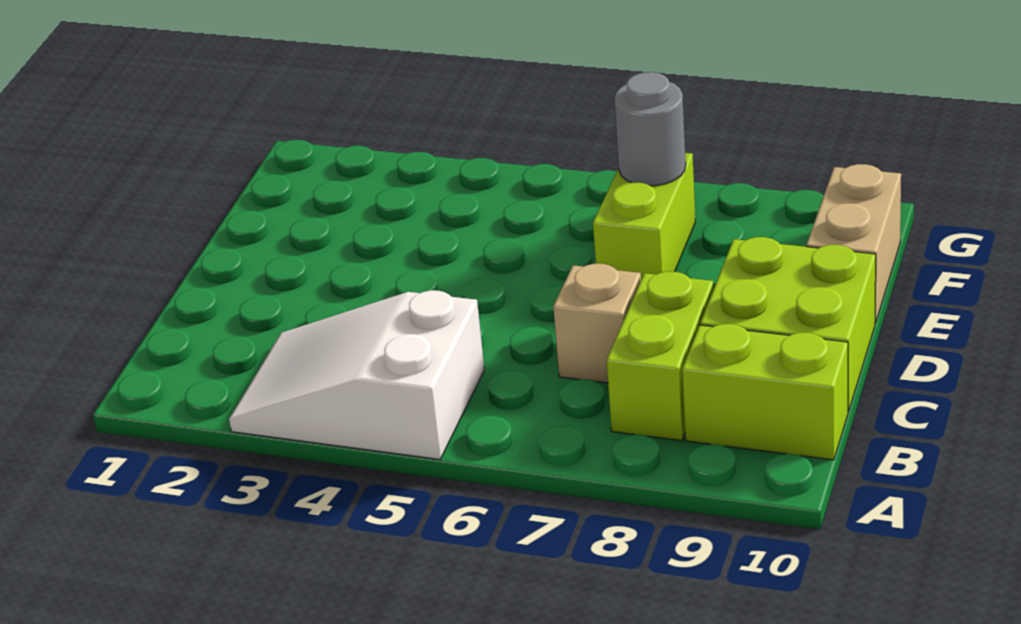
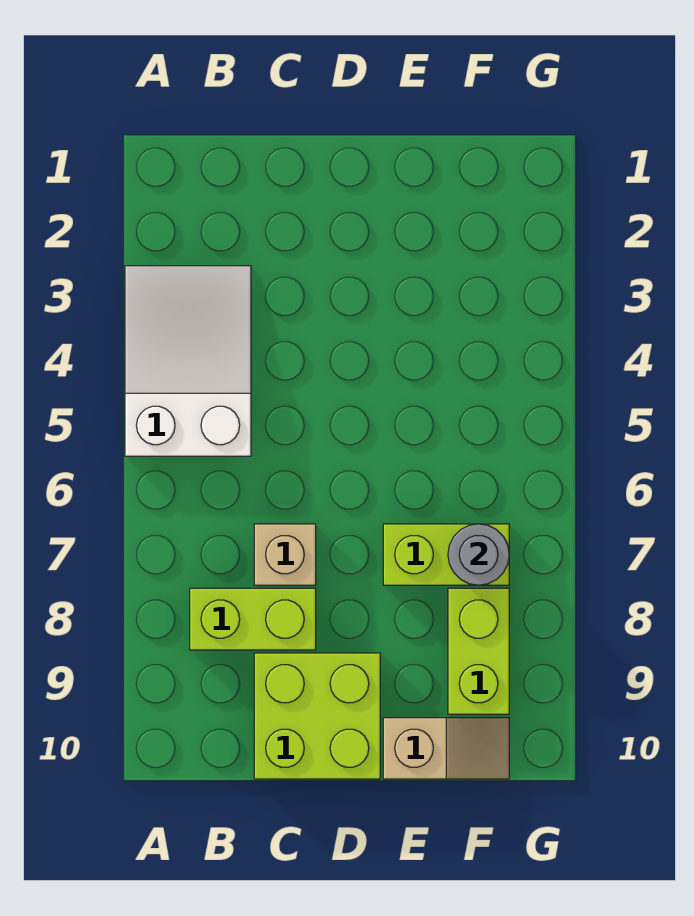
lime brick B9:B10 level 1 -> lime brick F8:F9 level 1
tan brick E10:F10 level 1 -> tan slope E10:F10 level 1 top E

